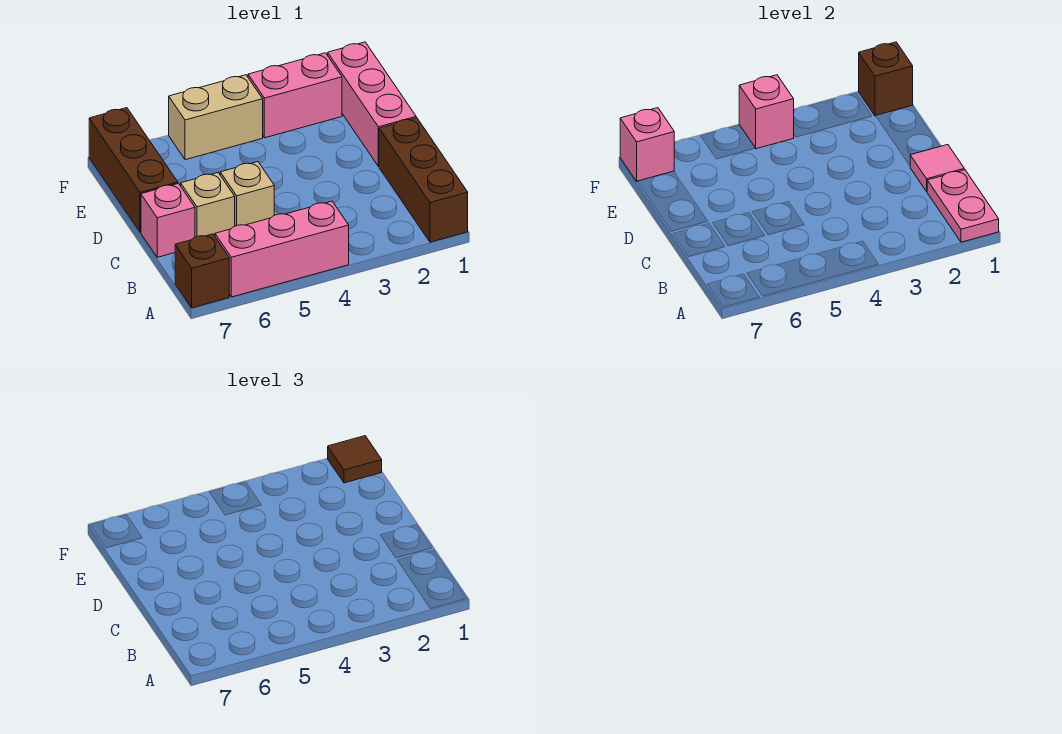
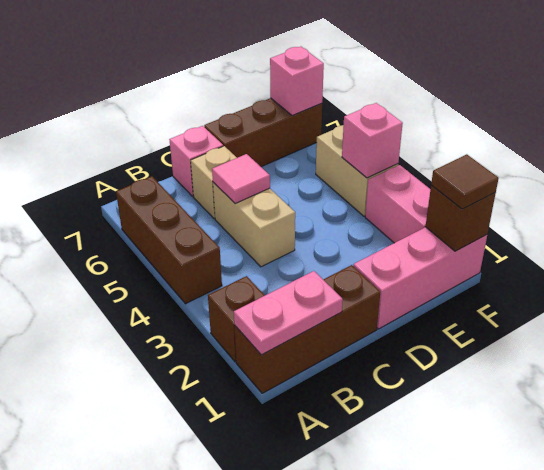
pink brick A4:A6 level 1 -> brown brick A4:A6 level 1
brown brick A7 level 1 -> brown brick A2 level 1
pink tile C1 level 2 -> pink tile C5 level 2
tan brick C5 level 1 -> tan brick C4:C5 level 1

